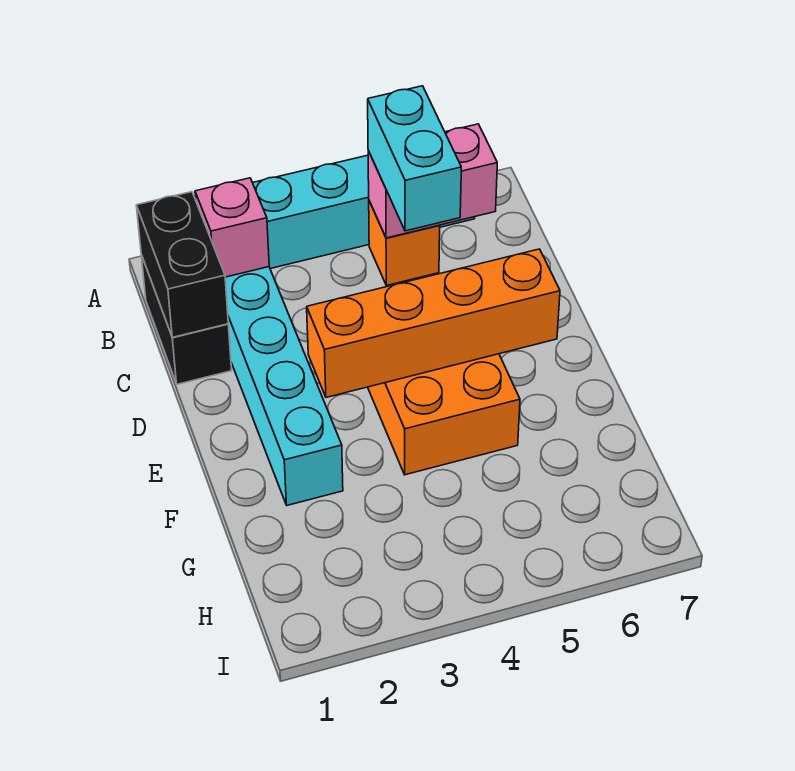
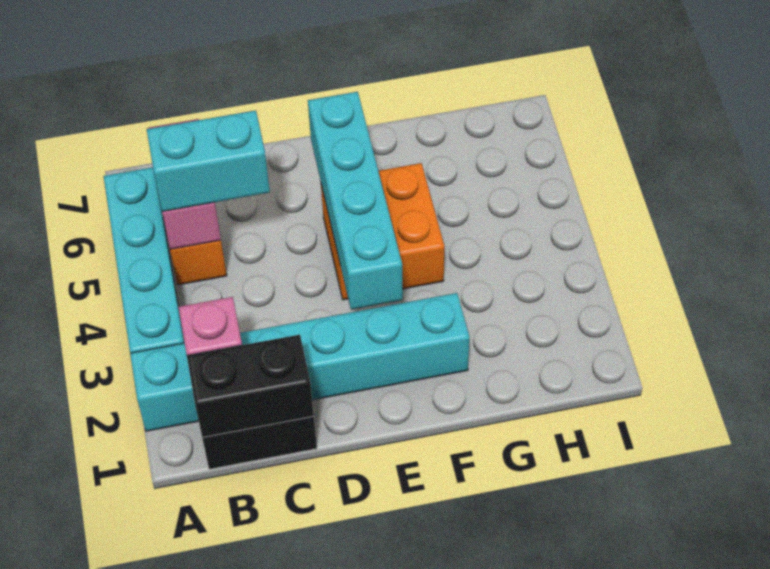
orange brick E3:E6 level 2 -> cyan brick E3:E6 level 2

